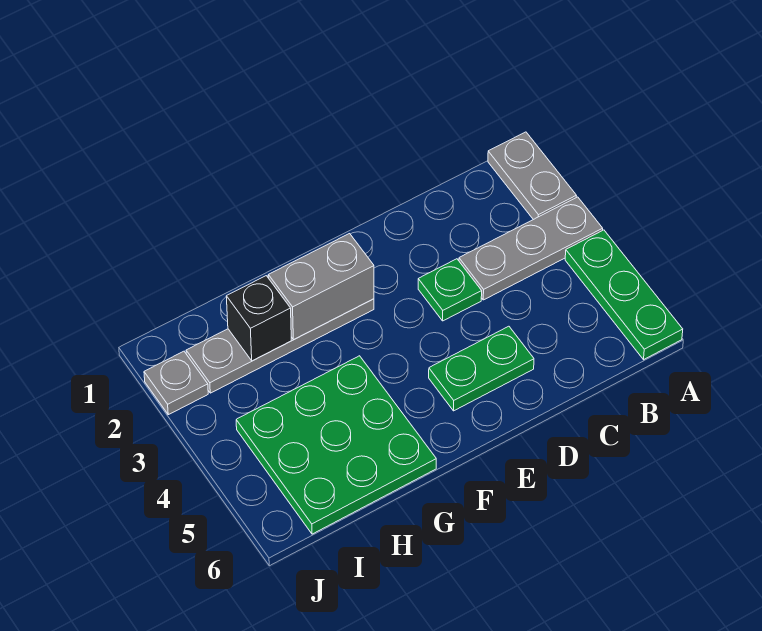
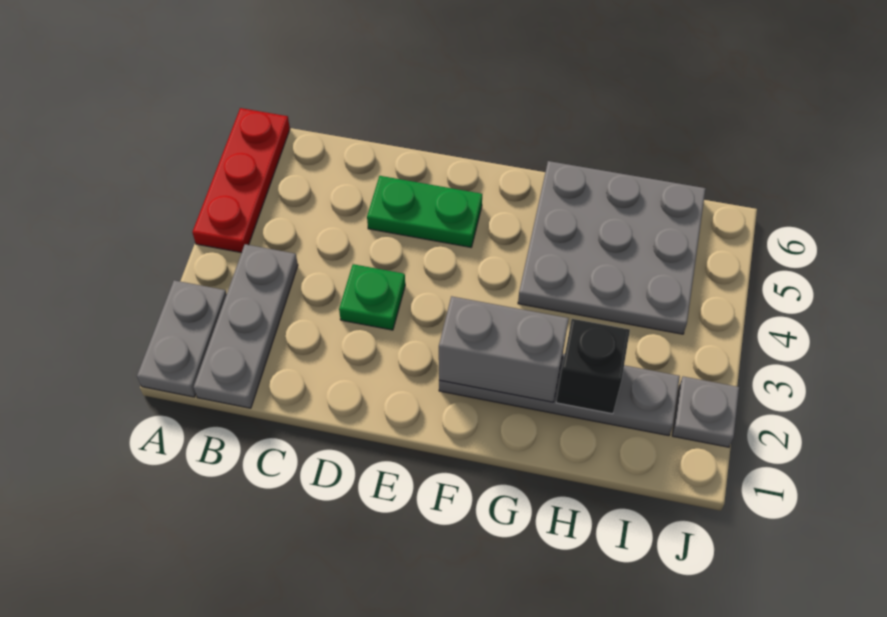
grey plate A3:C3 level 1 -> grey plate B1:B3 level 1
green plate A4:A6 level 1 -> red plate A4:A6 level 1
green plate G4:I6 level 1 -> grey plate G4:I6 level 1

